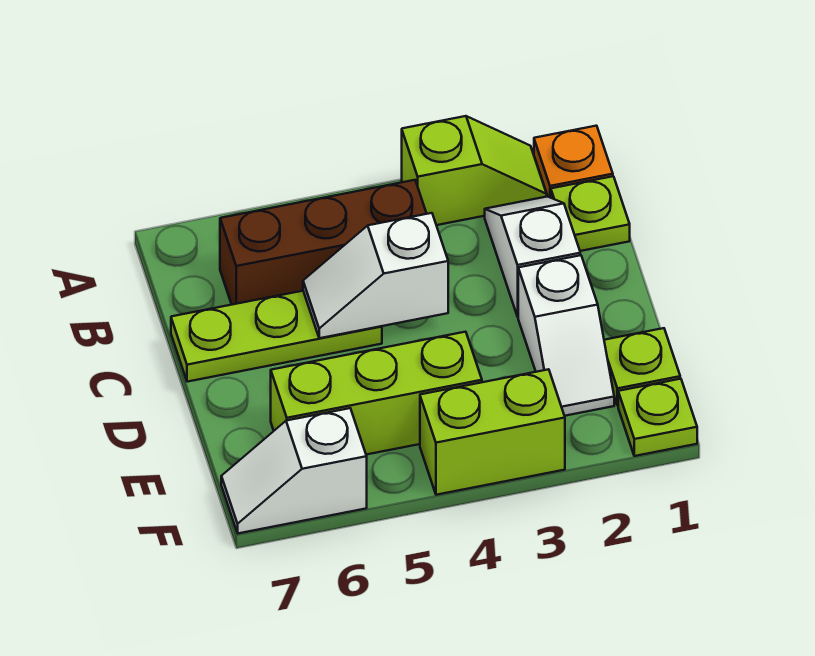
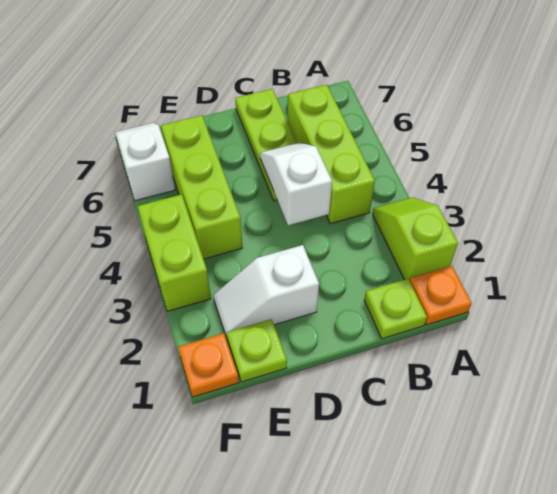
lime slope A2:A3 level 1 top 3 -> lime slope A2:A3 level 1 top 2
white slope B2:C2 level 1 top C -> none
brown brick B4:B6 level 1 -> lime brick B4:B6 level 1
lime plate F1 level 1 -> orange plate F1 level 1

